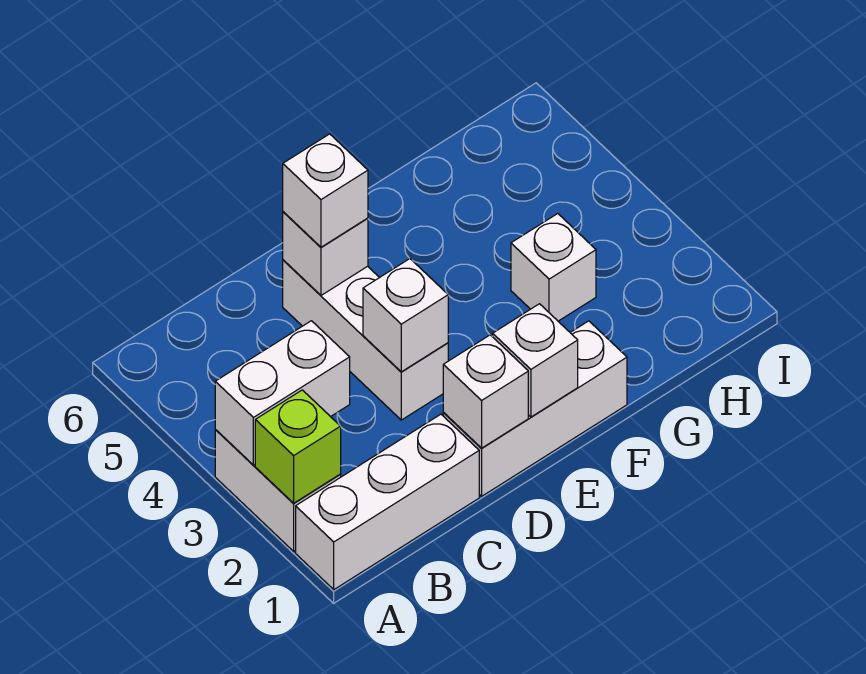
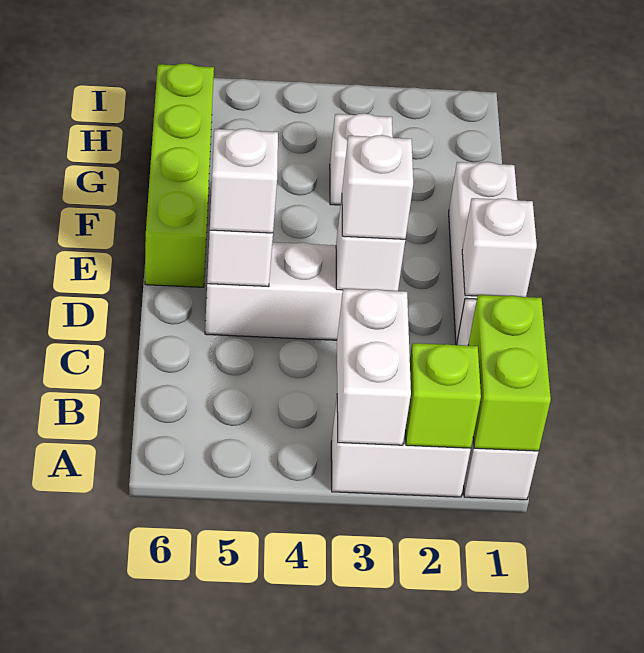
none -> lime brick A1:B1 level 2
white brick E1 level 2 -> white brick D3 level 3
none -> lime brick E6:H6 level 1

